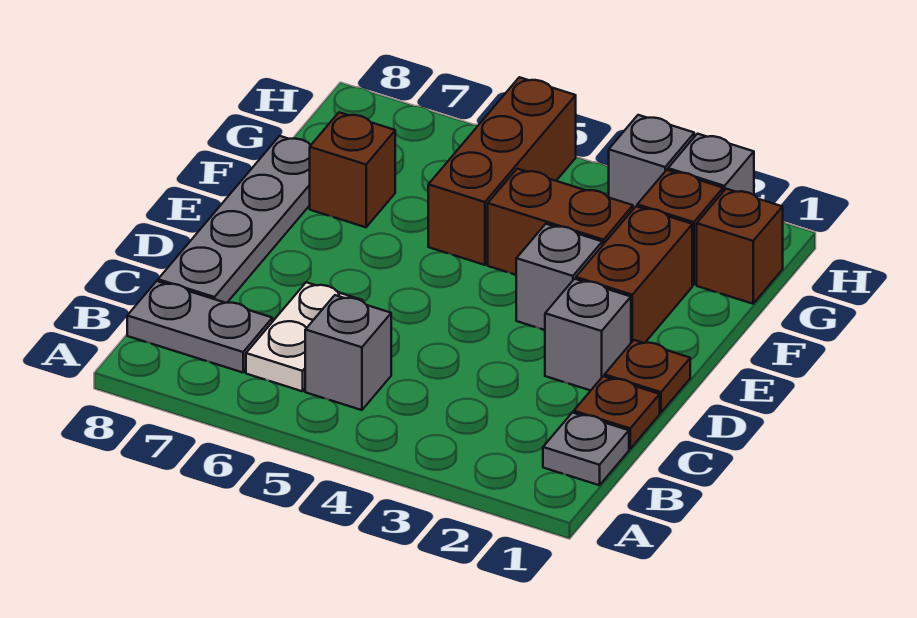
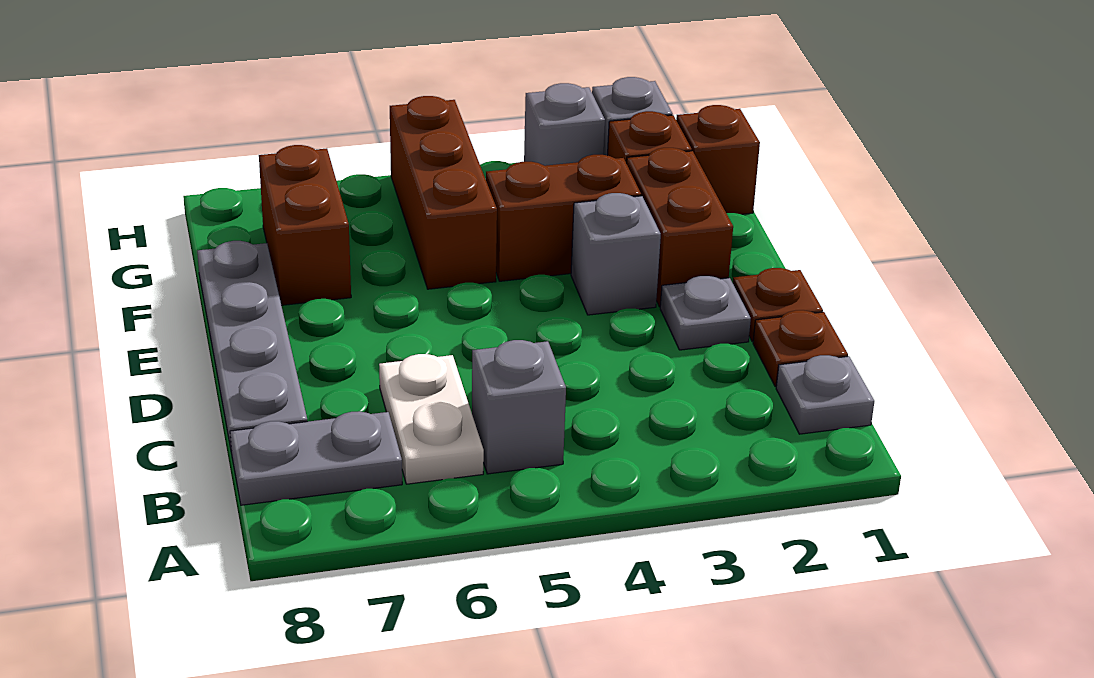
grey brick D2 level 1 -> grey plate D2 level 1
brown brick F7 level 1 -> brown brick F7:G7 level 1

